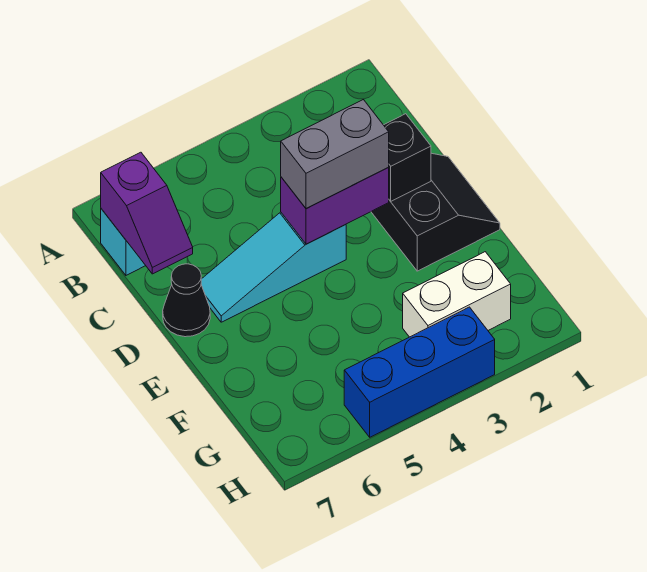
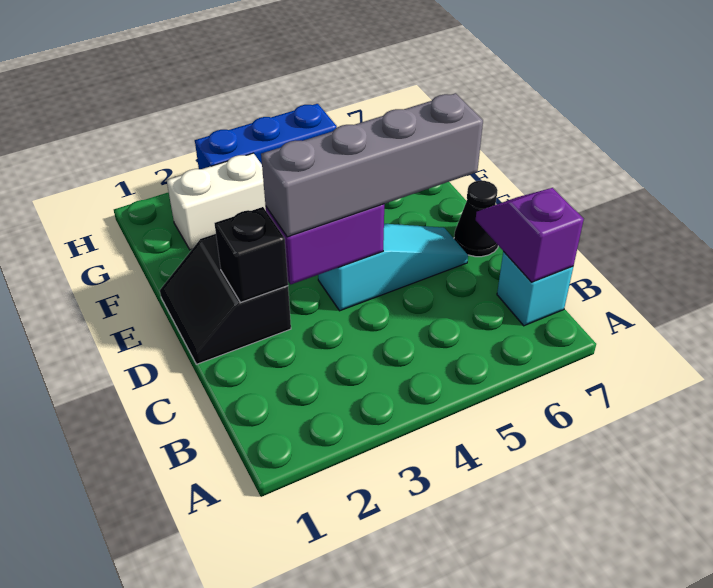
grey brick D3:D4 level 3 -> grey brick D3:D6 level 3

